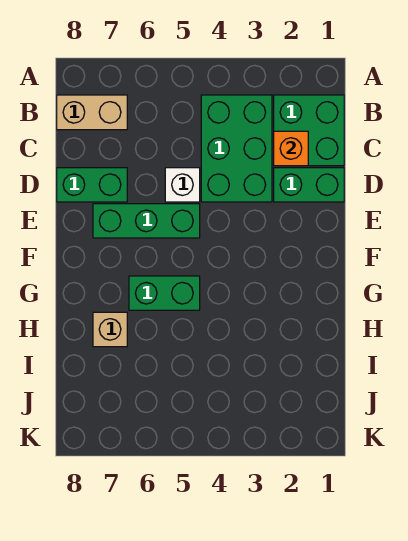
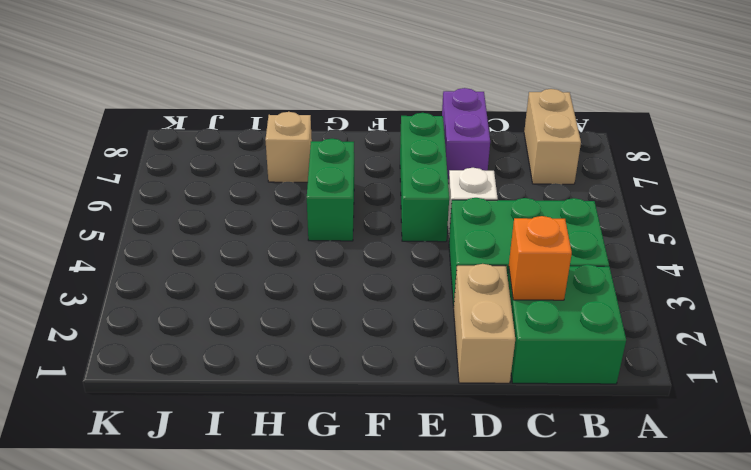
green brick D1:D2 level 1 -> tan brick D1:D2 level 1
green brick D7:D8 level 1 -> purple brick D7:D8 level 1

